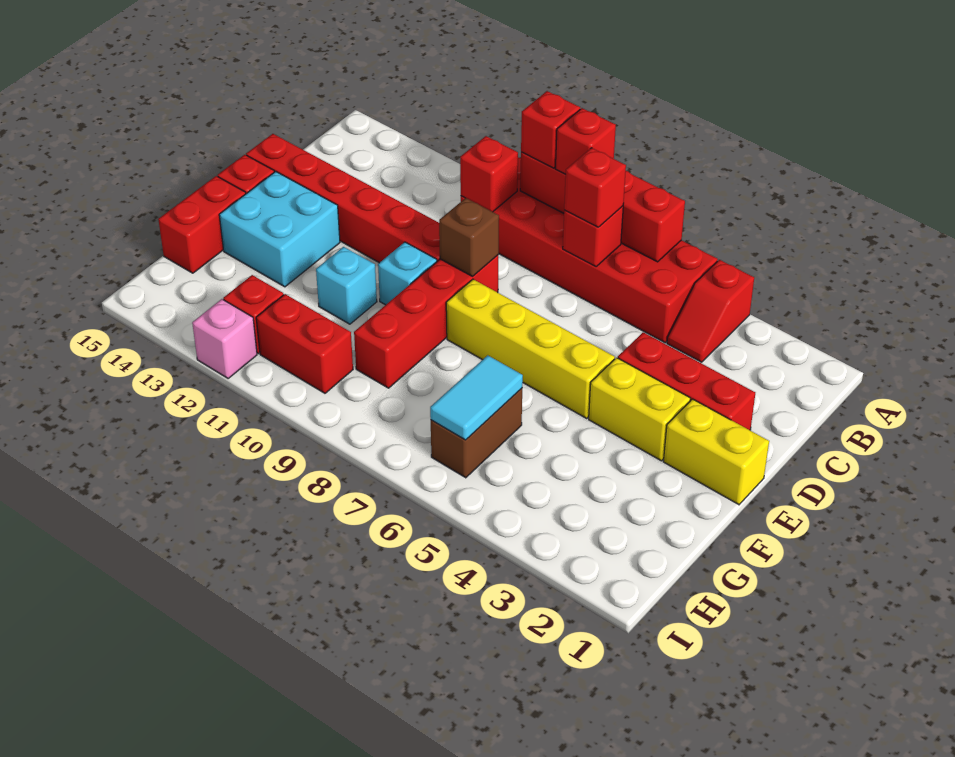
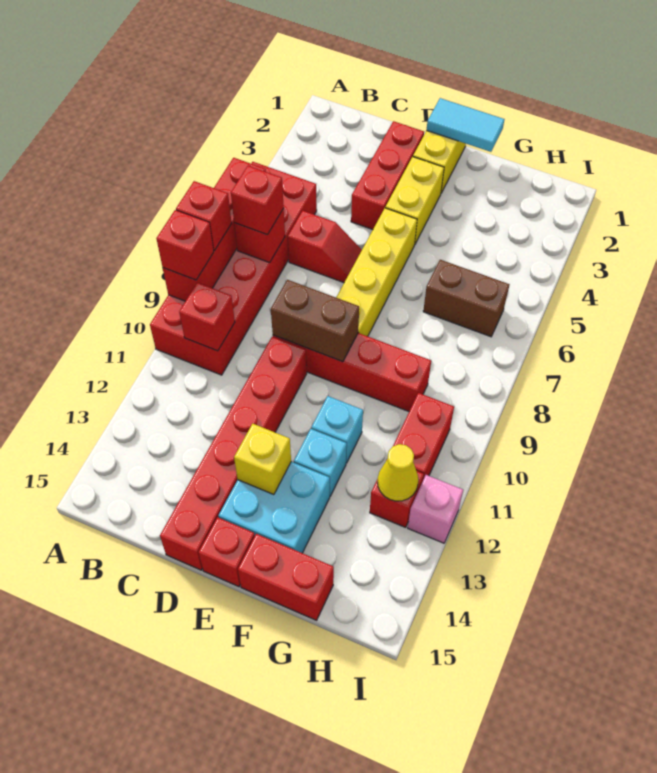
red slope A4:B4 level 1 top A -> red slope C6:D6 level 1 top C
brown brick D9 level 2 -> brown brick D9:E9 level 2
cyan brick E10 level 1 -> cyan brick F12 level 1
none -> yellow brick E13 level 2
cyan tile G6:H6 level 2 -> cyan tile E1:F1 level 2
none -> yellow cone H12 level 2

